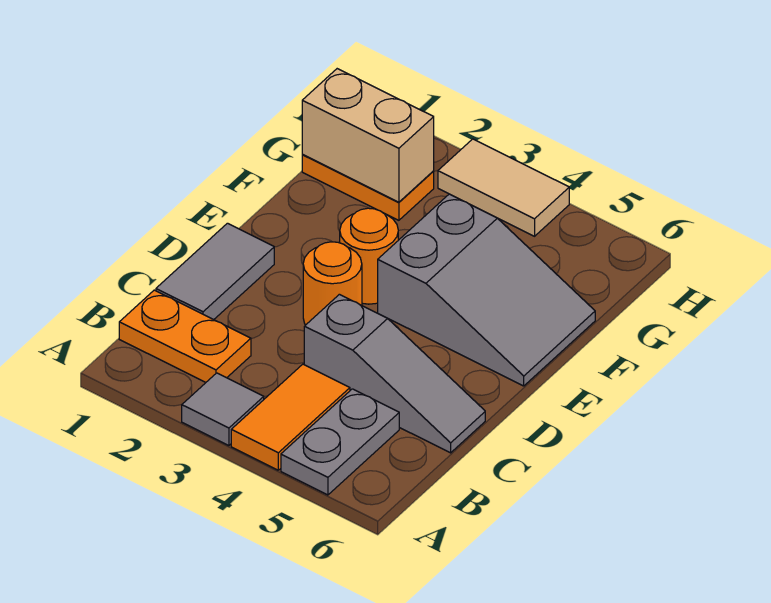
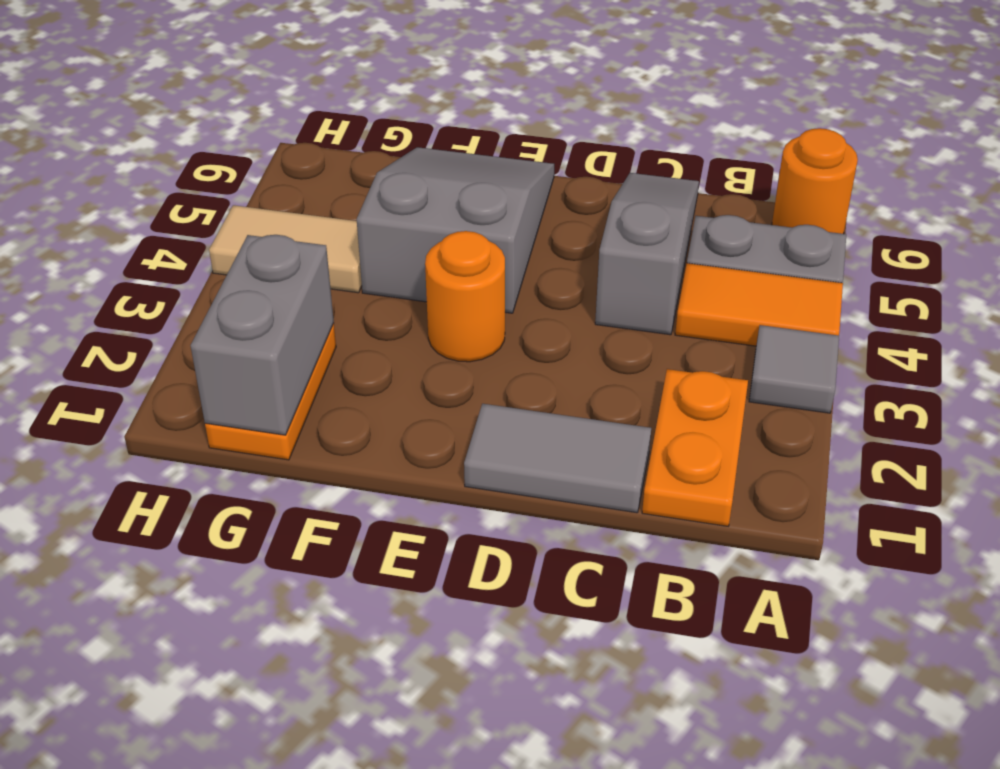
orange round brick D3 level 1 -> orange round brick A6 level 1
tan brick G1:G2 level 2 -> grey brick G1:G2 level 2
tan tile H3:H4 level 1 -> tan tile G4:H4 level 1

